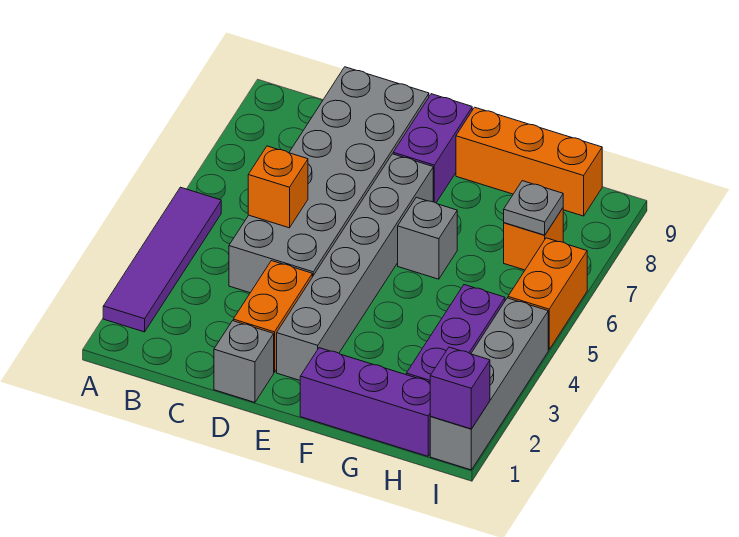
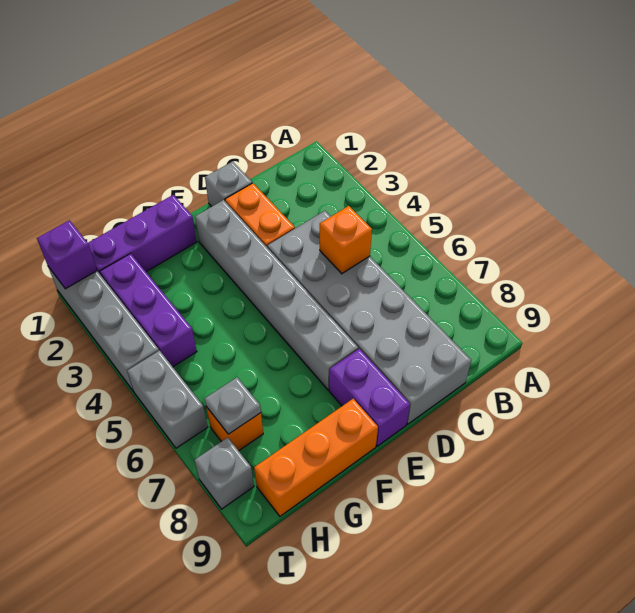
purple tile A2:A5 level 1 -> none
grey brick F6 level 1 -> grey brick I8 level 1
orange brick I5:I6 level 1 -> grey brick I5:I6 level 1

